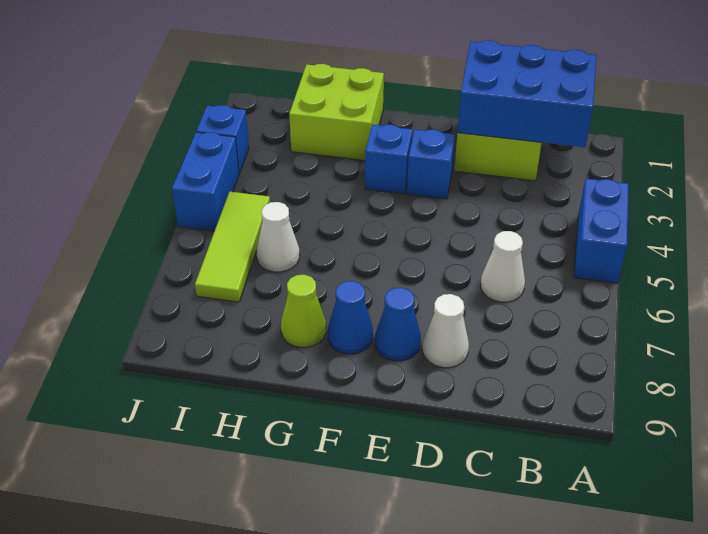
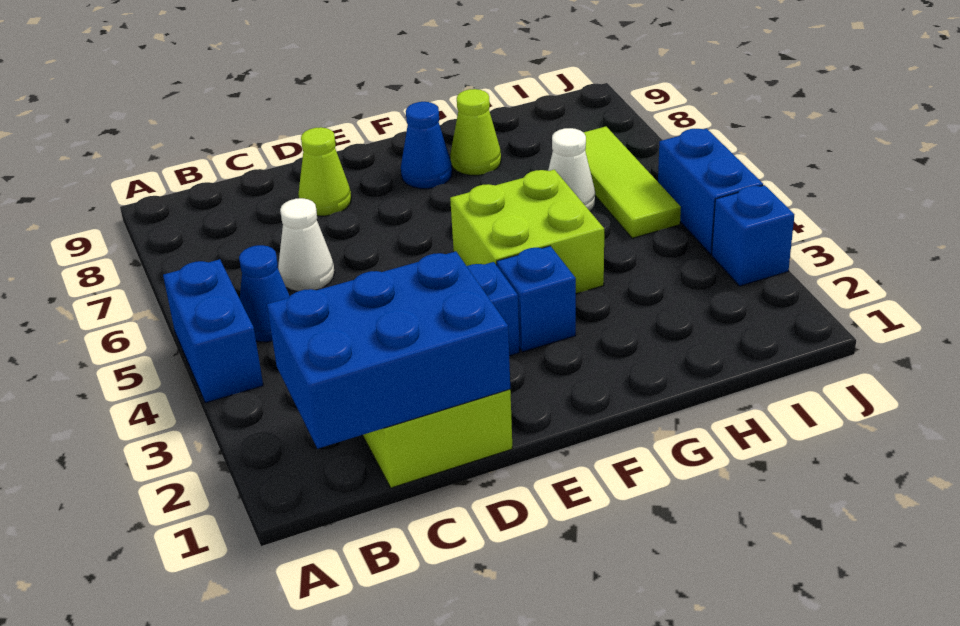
white cone D8 level 1 -> lime cone D8 level 1
blue cone E8 level 1 -> blue cone B5 level 1
lime brick G1:H2 level 1 -> lime brick F4:G5 level 1

